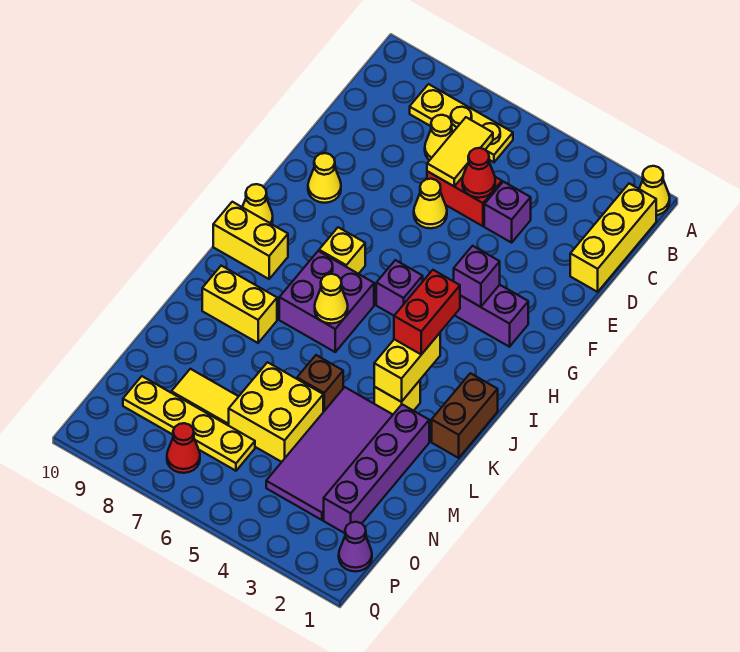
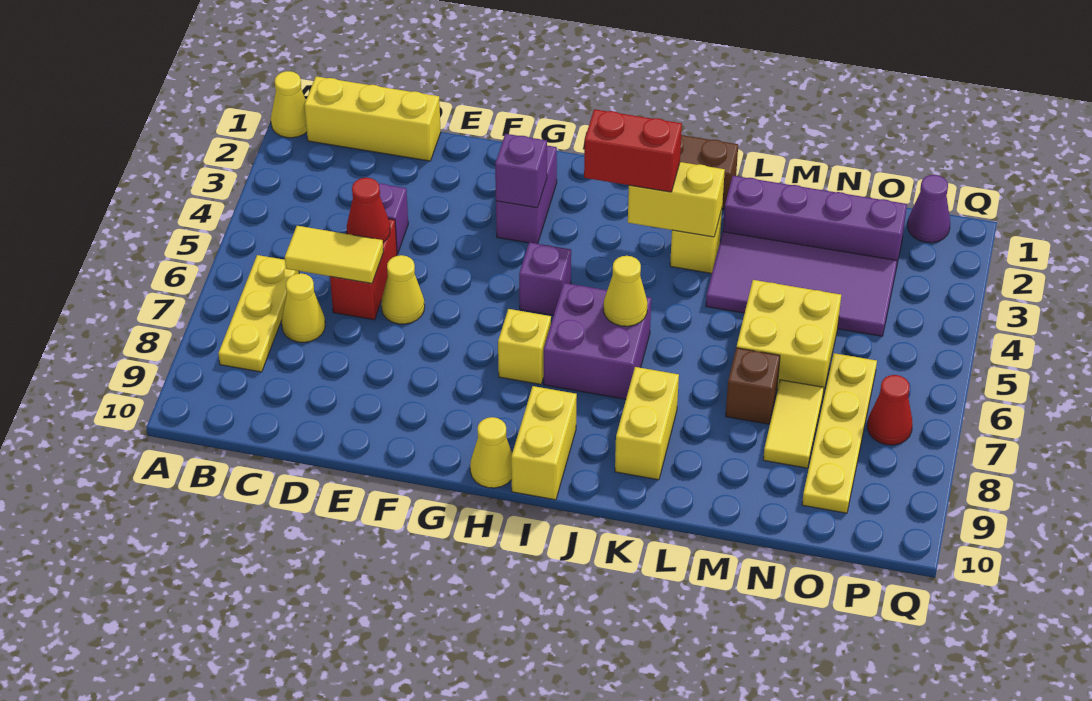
yellow cone F9 level 1 -> none
brown brick L5 level 1 -> brown brick M7 level 1

